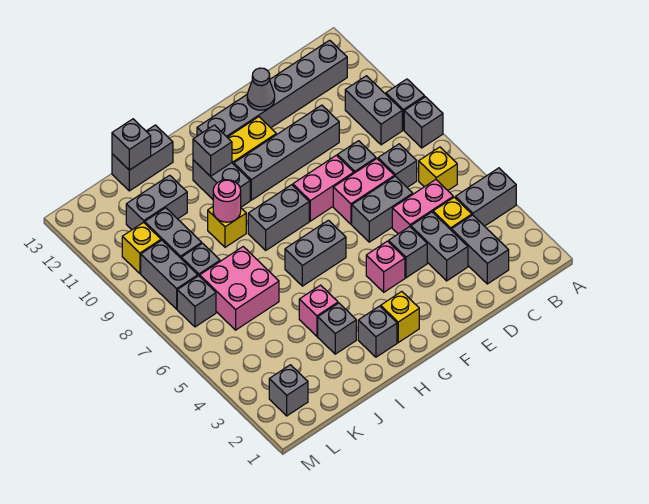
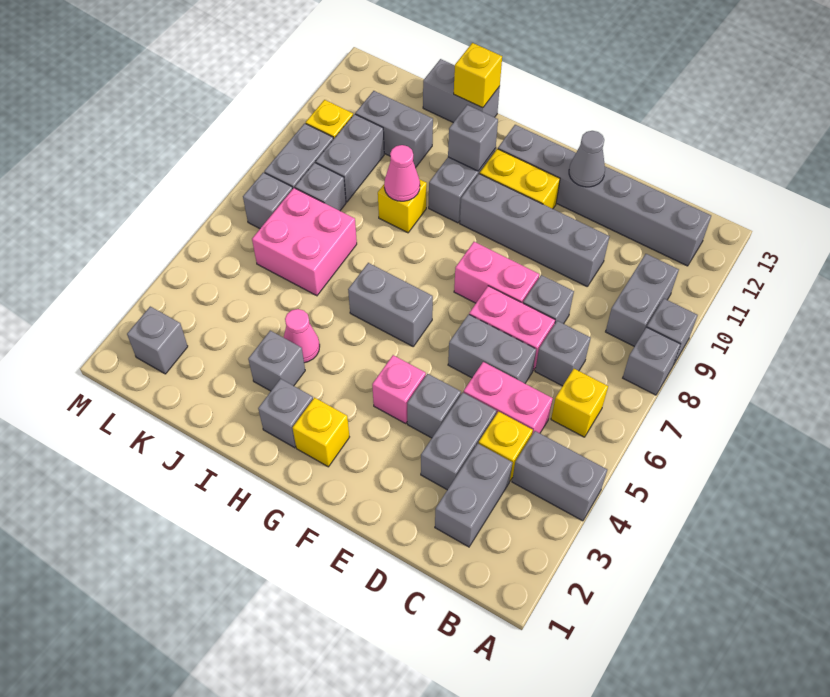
grey brick G8:H8 level 1 -> none
pink brick I4 level 1 -> pink cone I4 level 1
pink round brick I9 level 2 -> pink cone I9 level 2
none -> yellow brick I13 level 2
grey brick J13 level 2 -> none

